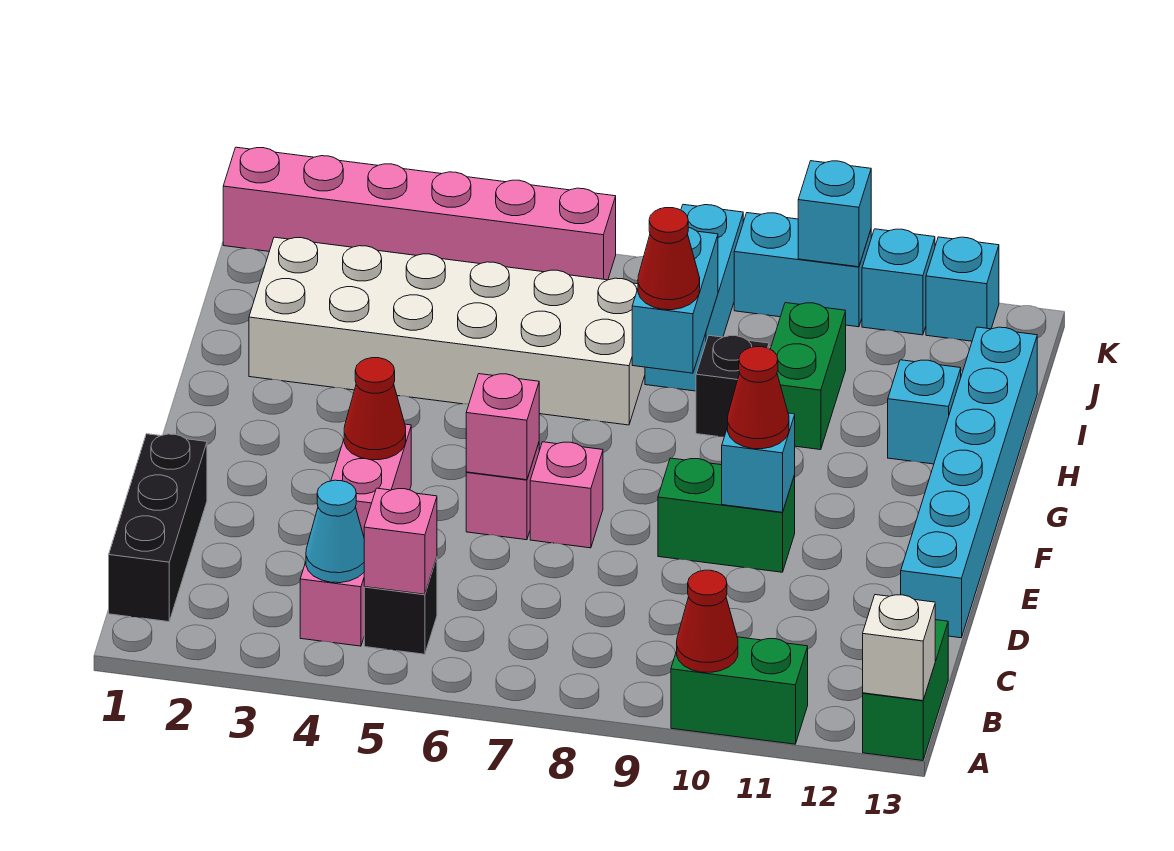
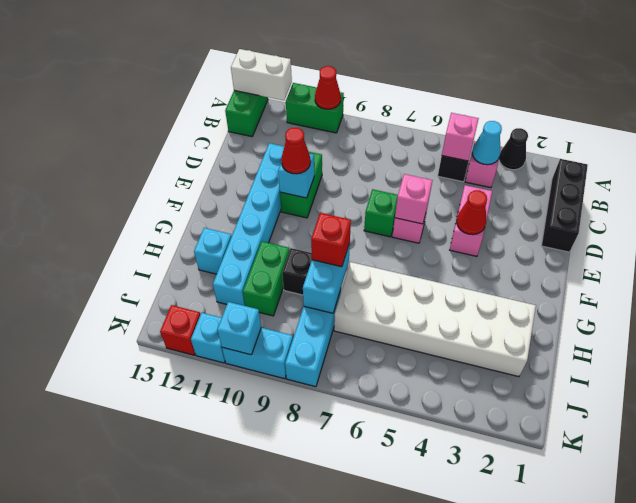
none -> black cone A3 level 1
white brick A13 level 2 -> white brick A12:A13 level 2
cyan brick D13:I13 level 1 -> cyan brick D11:I11 level 1
pink brick E7 level 1 -> green brick E7 level 1
green brick E9:E10 level 1 -> green brick D10:E10 level 1
red cone H8 level 3 -> red brick H8 level 3
pink brick K1:K6 level 1 -> none
cyan brick K12 level 1 -> red brick K12 level 1

